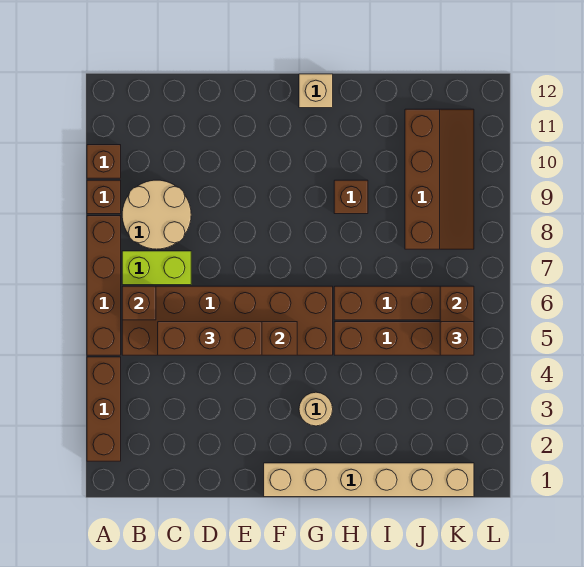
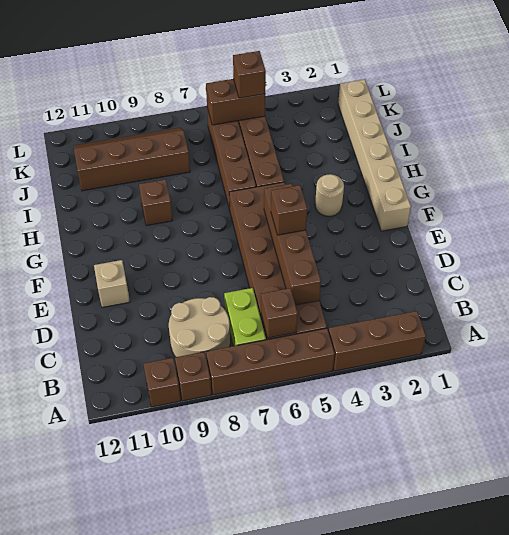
brown brick C5:E5 level 3 -> brown brick E5 level 3
tan brick G12 level 1 -> tan brick E11 level 1

